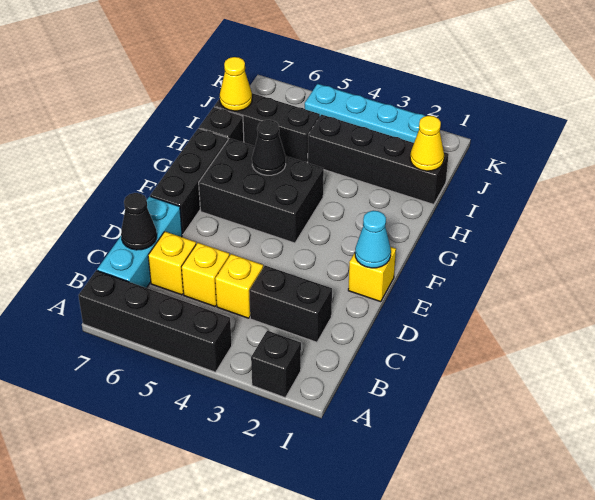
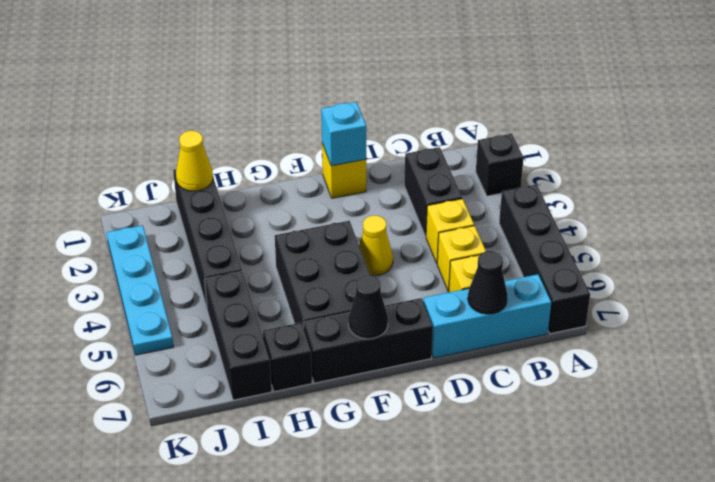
cyan cone E1 level 2 -> cyan brick E1 level 2
black cone G5 level 2 -> black cone F7 level 2
yellow cone I7 level 2 -> yellow cone E4 level 1

